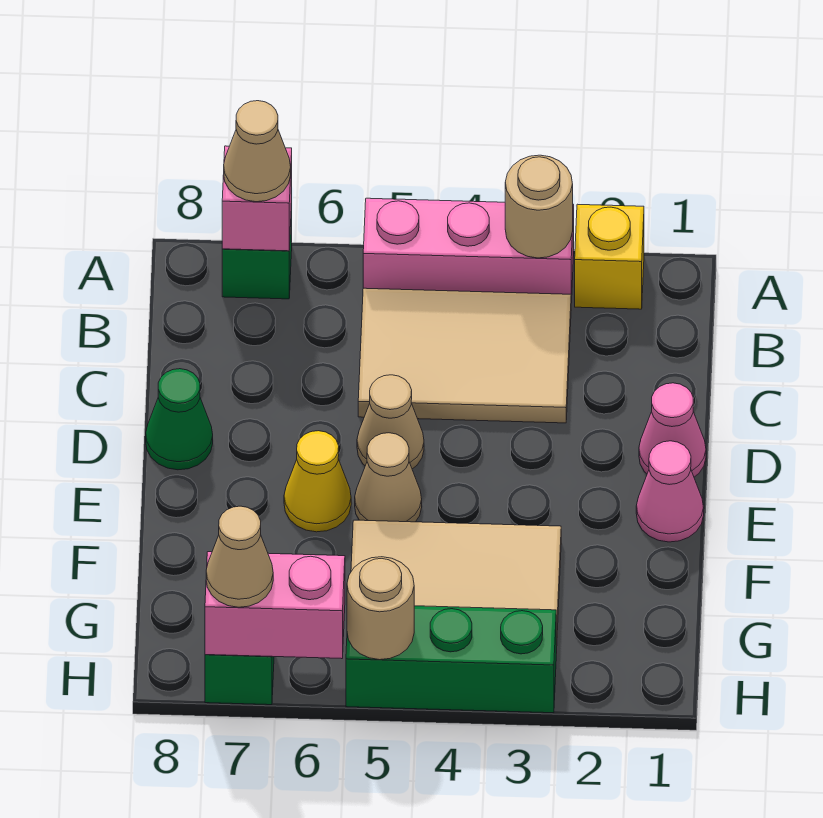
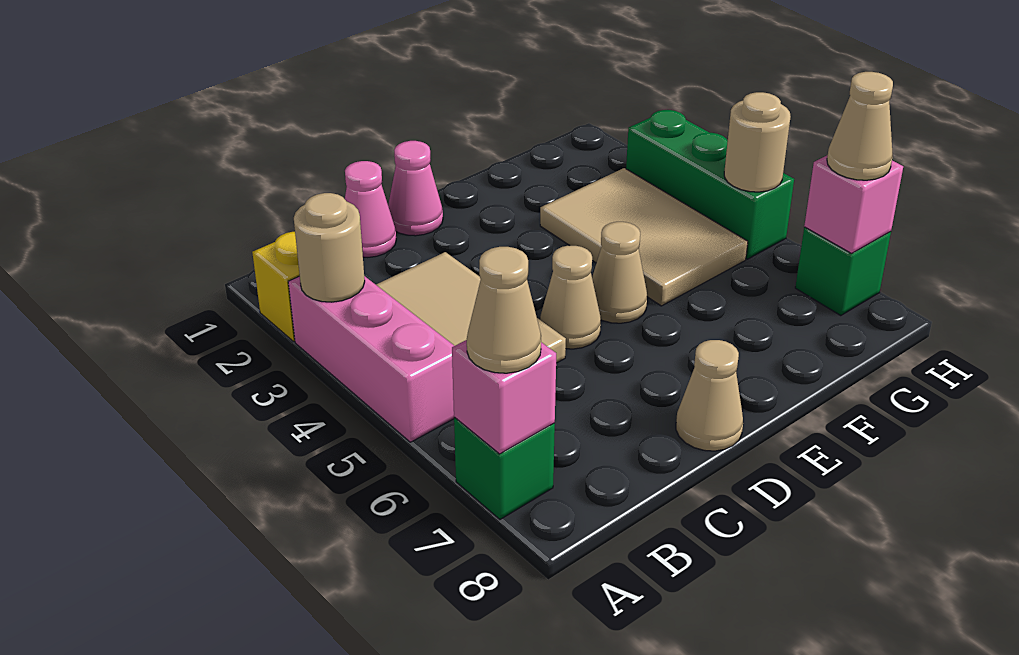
green cone D8 level 1 -> tan cone D8 level 1
pink cone E1 level 1 -> pink cone C1 level 1
yellow cone E6 level 1 -> none
pink brick H6:H7 level 2 -> pink brick H7 level 2

